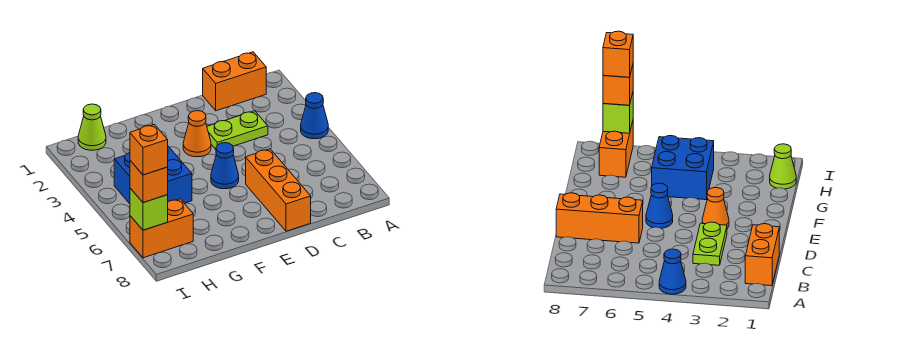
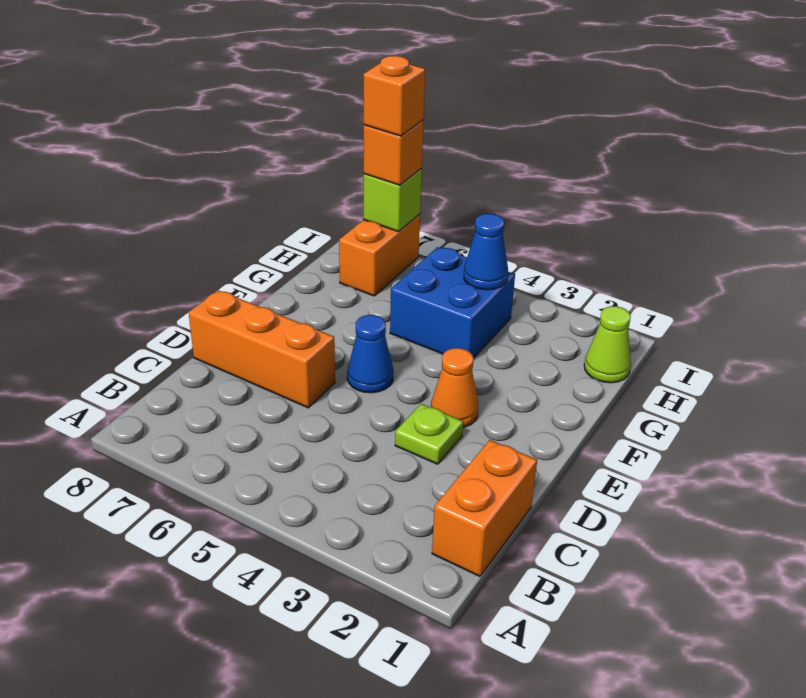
blue cone A4 level 1 -> blue cone H4 level 2
lime plate C3:D3 level 1 -> lime plate D3 level 1

